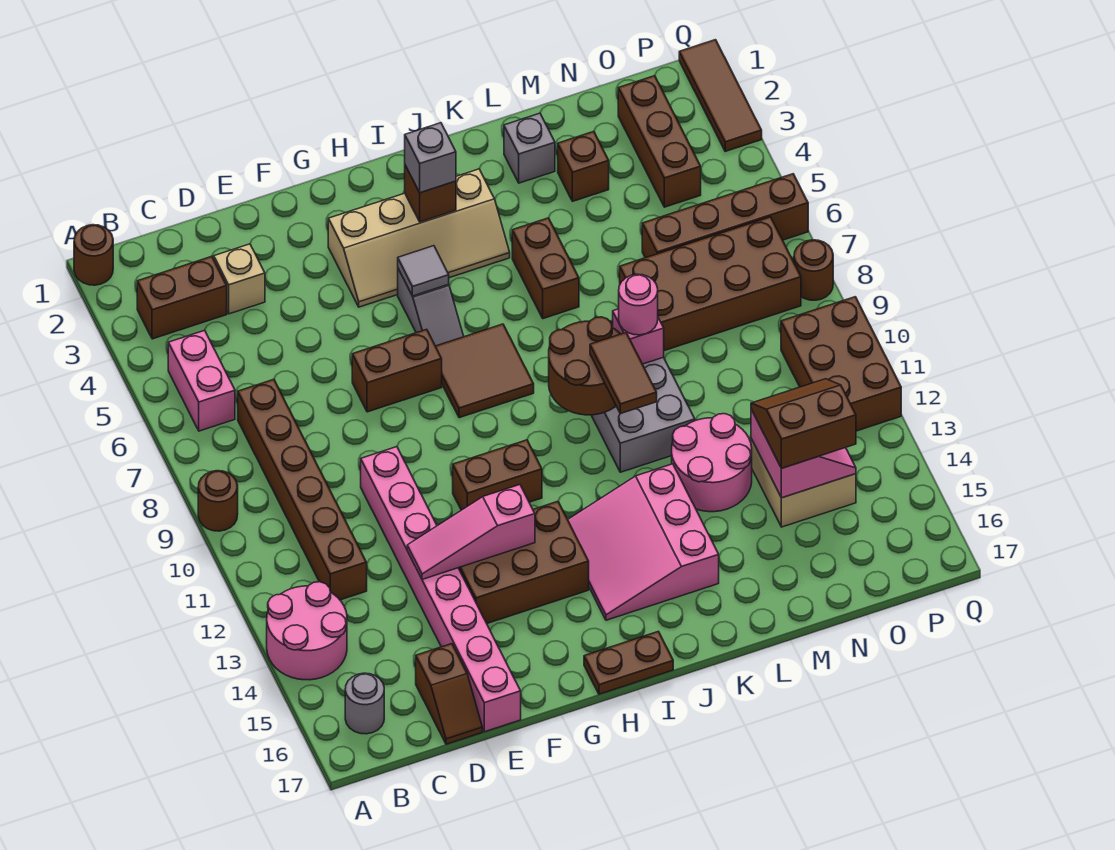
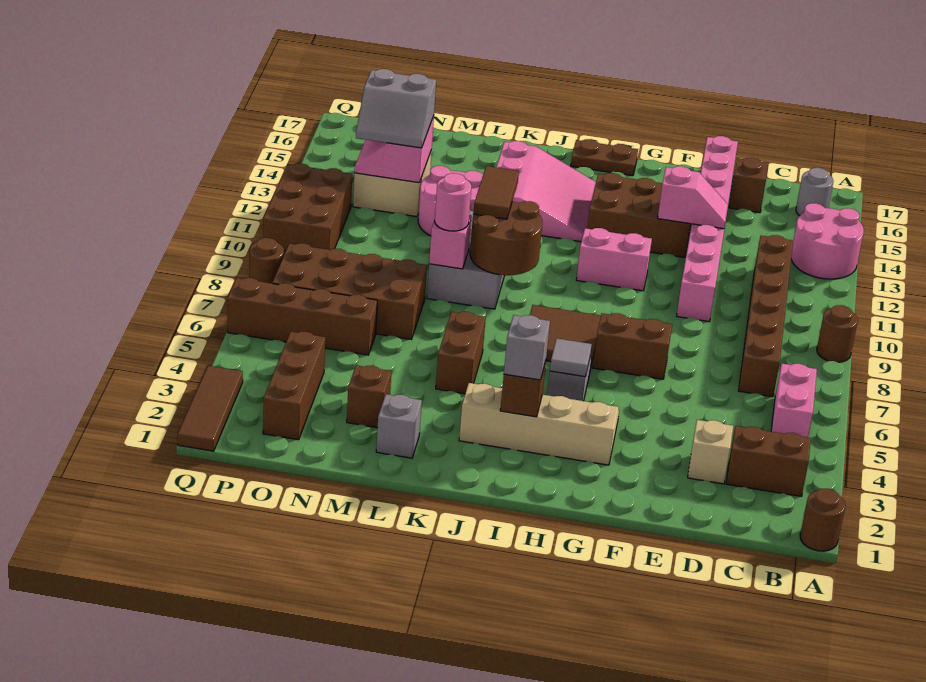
pink slope E13:G13 level 2 top G -> pink slope E13:F13 level 2 top F
brown brick G11:H11 level 1 -> pink brick G11:H11 level 1
brown slope N13:O14 level 3 top 14 -> grey slope N13:O14 level 3 top 14

